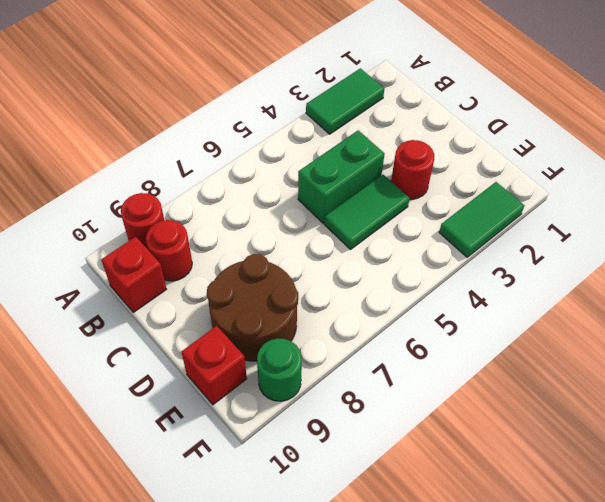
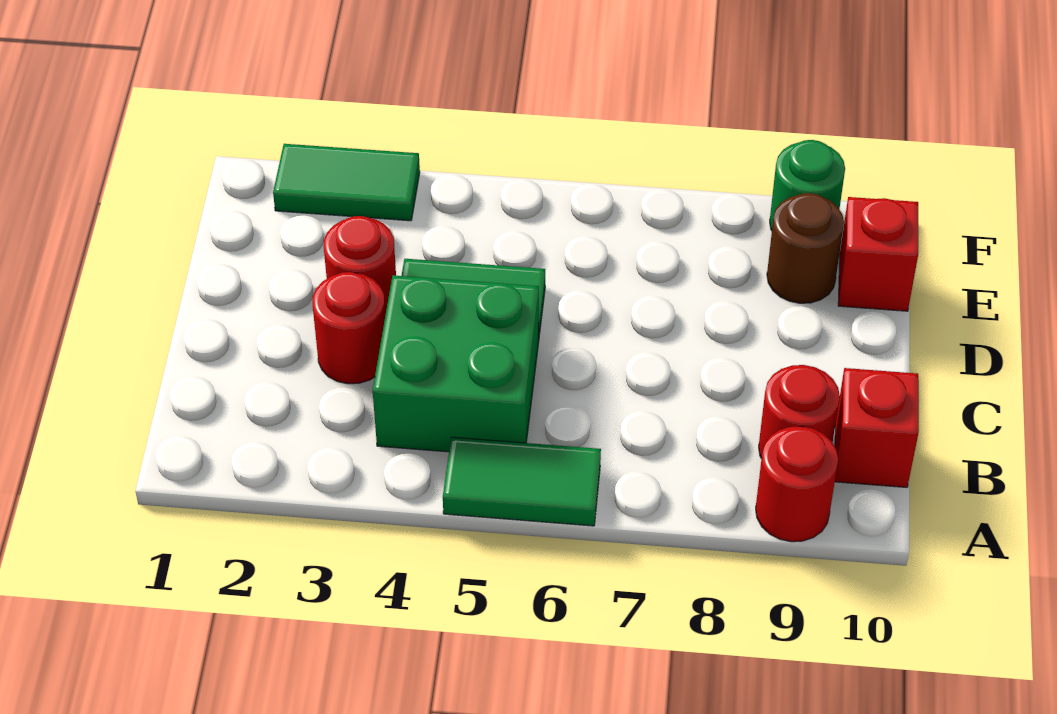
green tile A2:A3 level 1 -> green tile A5:A6 level 1
none -> red round brick C3 level 1
green brick C4:C5 level 1 -> green brick B4:C5 level 1
brown round brick D8:E9 level 1 -> brown round brick E9 level 1

